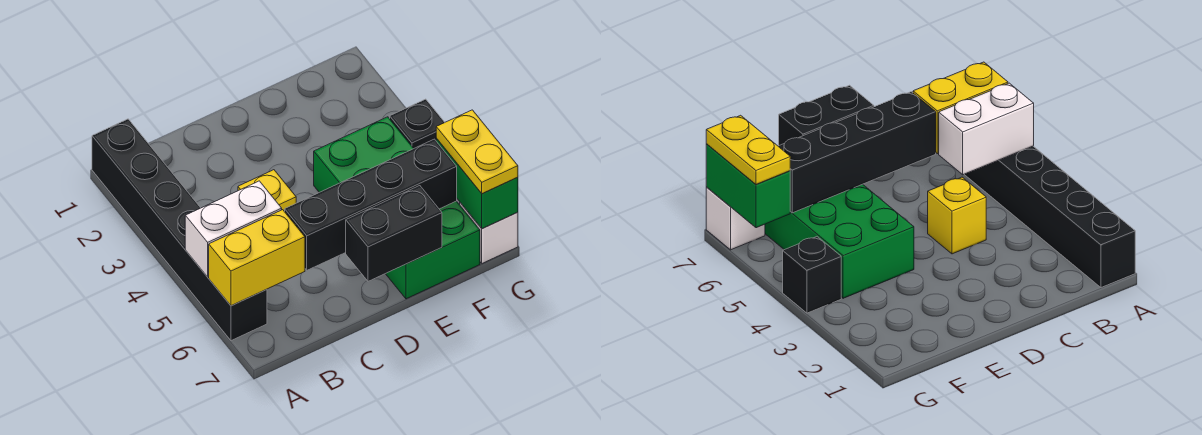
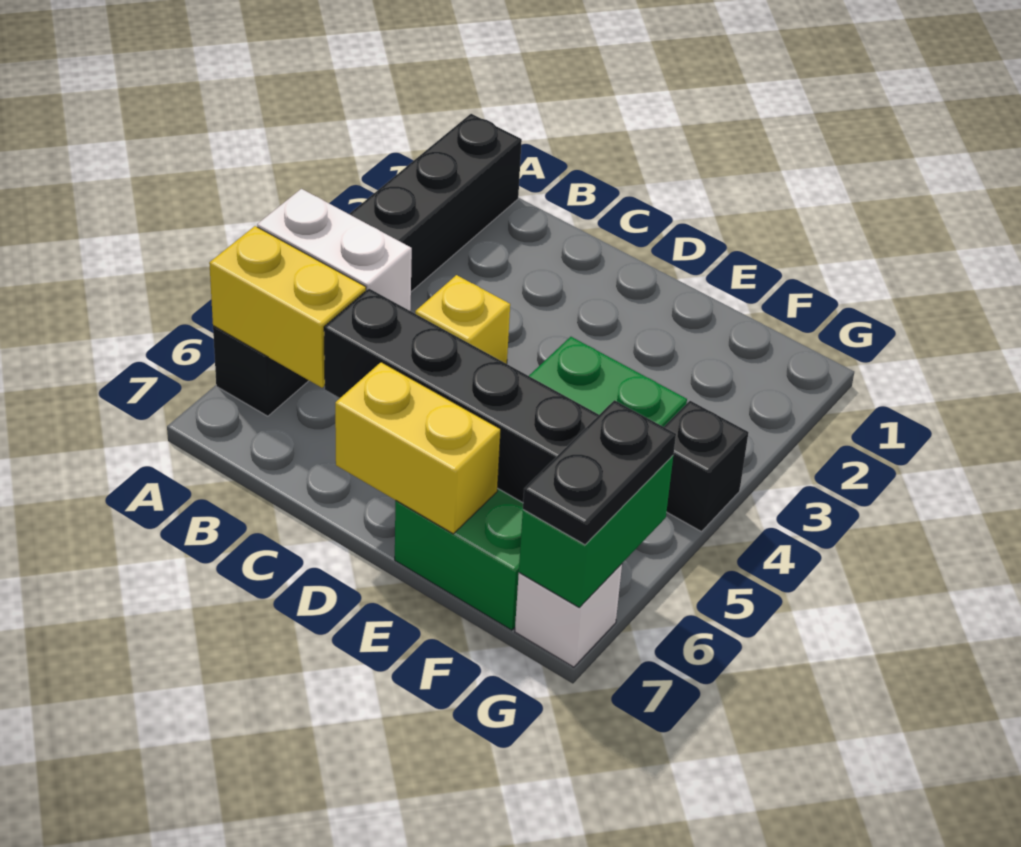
black brick D7:E7 level 2 -> yellow brick D7:E7 level 2
yellow plate G6:G7 level 3 -> black plate G6:G7 level 3

